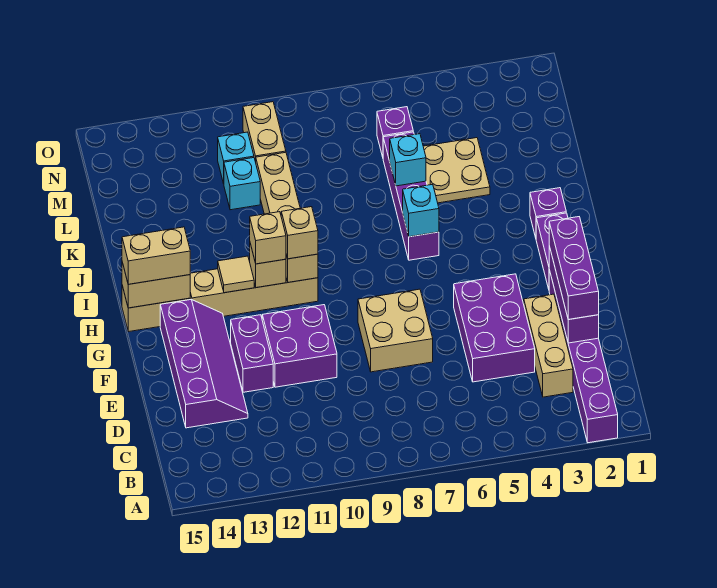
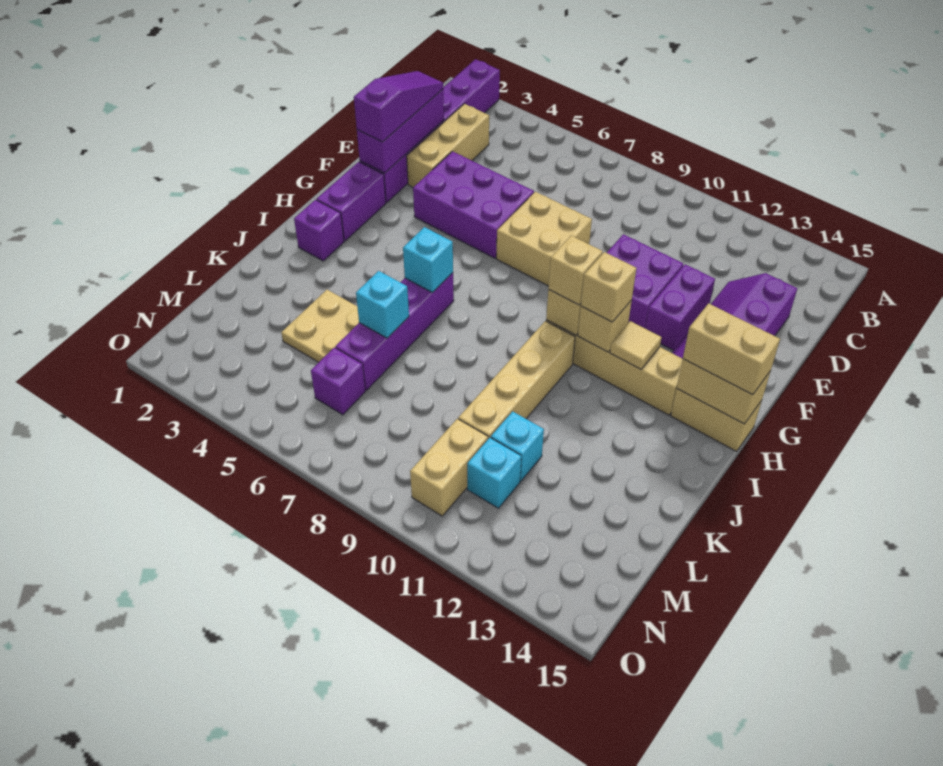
purple brick D2:F2 level 3 -> purple slope D2:F2 level 3 top F
purple brick D4:F5 level 1 -> purple brick E4:F6 level 1

